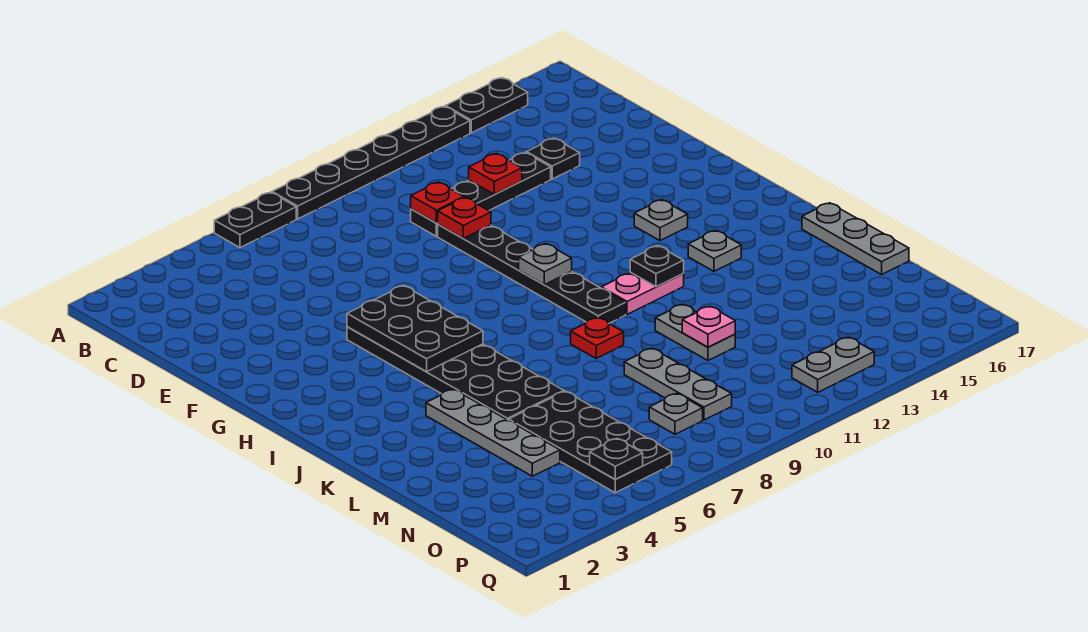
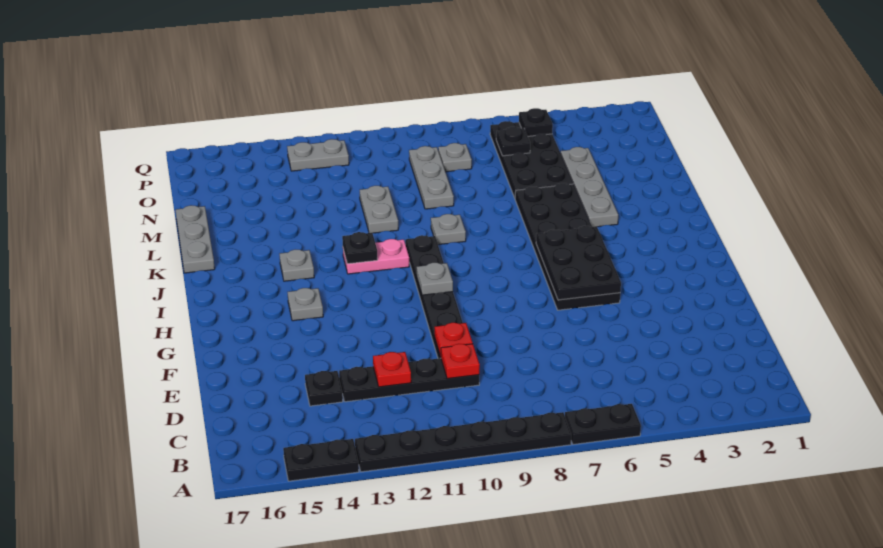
red plate K9 level 1 -> grey plate K9 level 1
pink plate M11 level 2 -> none
none -> black plate O6 level 2

